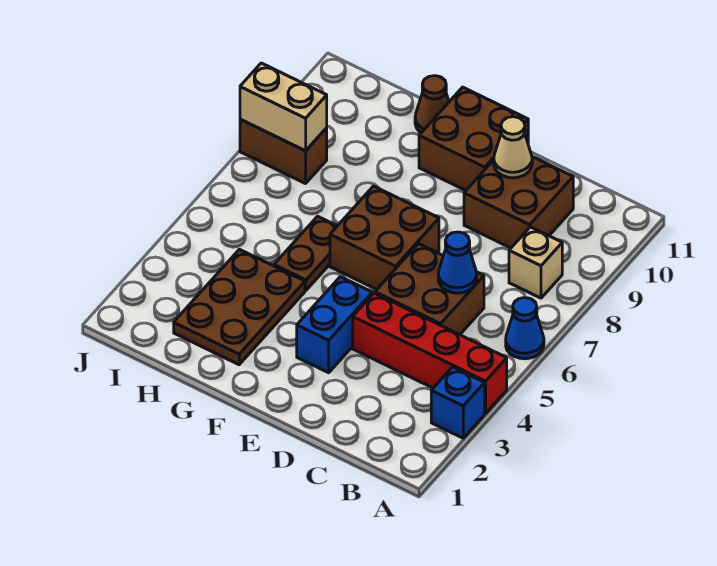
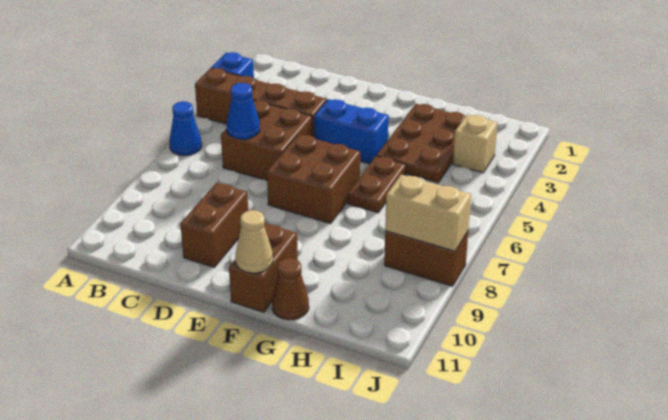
red brick A4:D4 level 1 -> brown brick A4:D4 level 1
tan brick B8 level 1 -> tan brick I3 level 1
brown brick C9:D10 level 1 -> brown brick D9:D10 level 1
tan cone D10 level 2 -> tan cone F11 level 2
blue brick E3:E4 level 1 -> blue brick E4:F4 level 1
brown brick E10:F11 level 1 -> brown brick F10:F11 level 1

